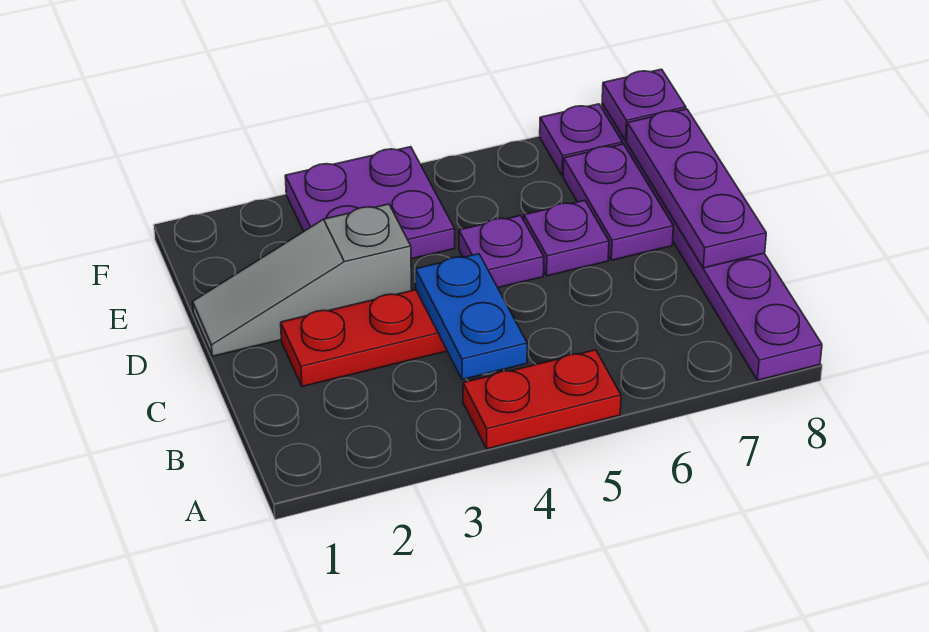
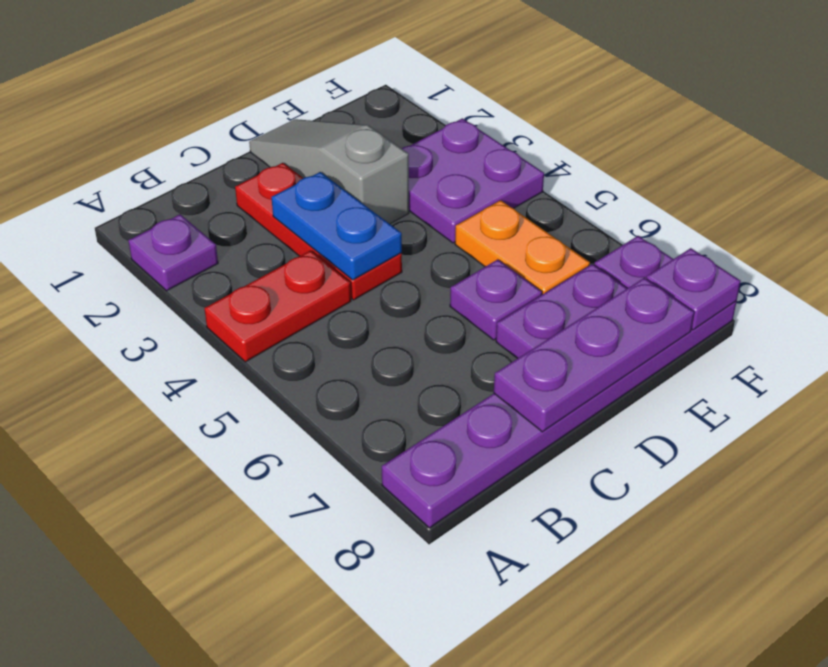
red plate A4:A5 level 1 -> red plate A4:B4 level 1
blue plate B4:C4 level 2 -> blue plate C3:C4 level 2
purple plate D5 level 1 -> purple plate A2 level 1
none -> orange plate E5:E6 level 1

